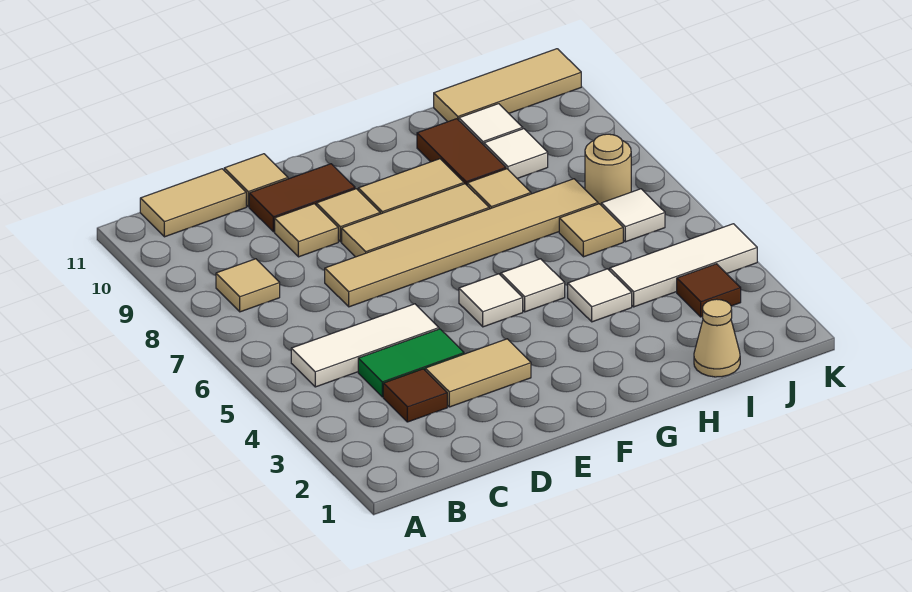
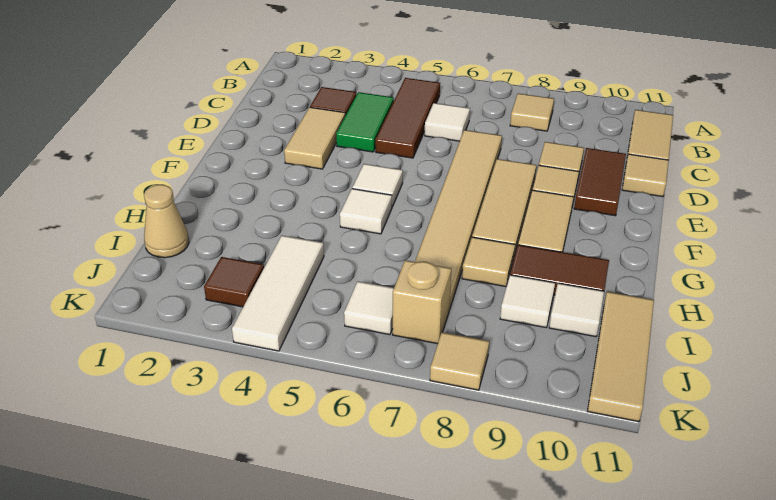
white tile B5:D5 level 1 -> brown tile B5:D5 level 1
white tile H4 level 1 -> white tile C6 level 1
tan tile I6 level 1 -> tan tile K8 level 1
tan round brick J7 level 1 -> tan brick J7 level 1

